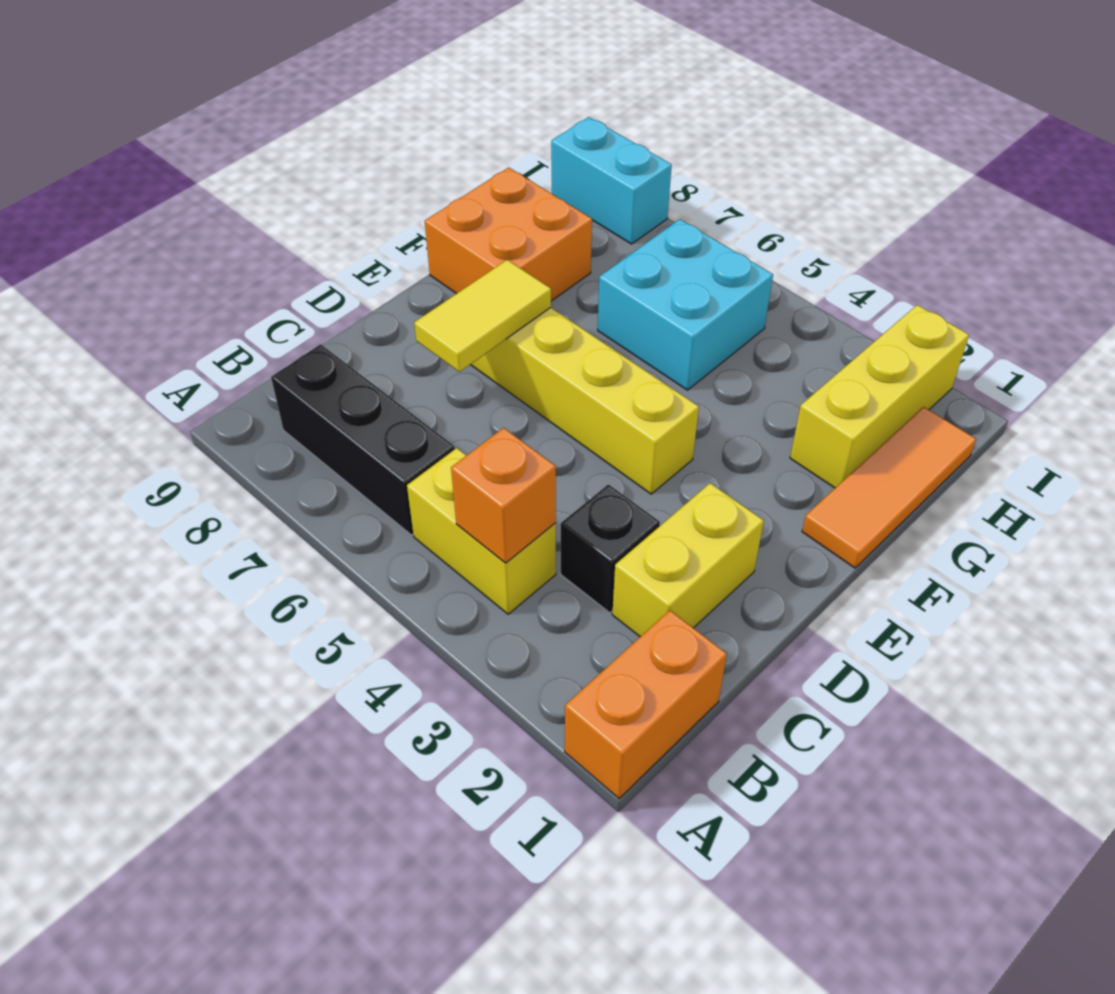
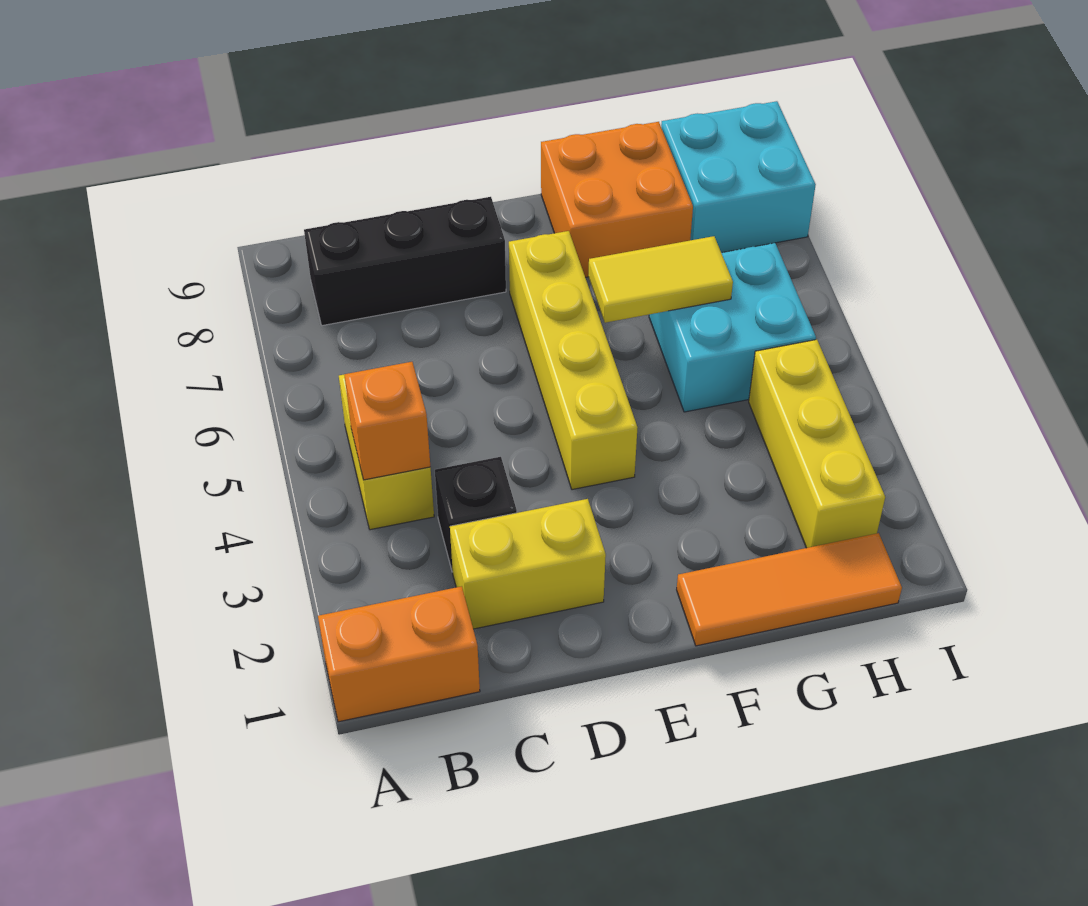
black brick B6:B8 level 1 -> black brick B8:D8 level 1
yellow tile D7:E7 level 2 -> yellow tile F6:G6 level 2
yellow brick G2:I2 level 1 -> yellow brick H2:H4 level 1
cyan brick I8:I9 level 1 -> cyan brick H8:I9 level 1

